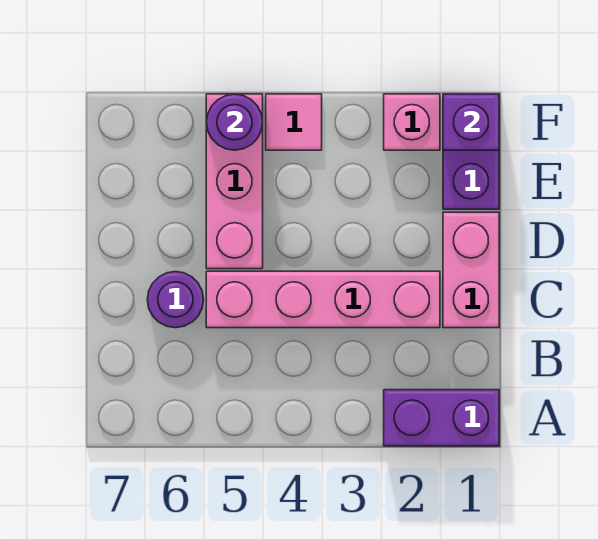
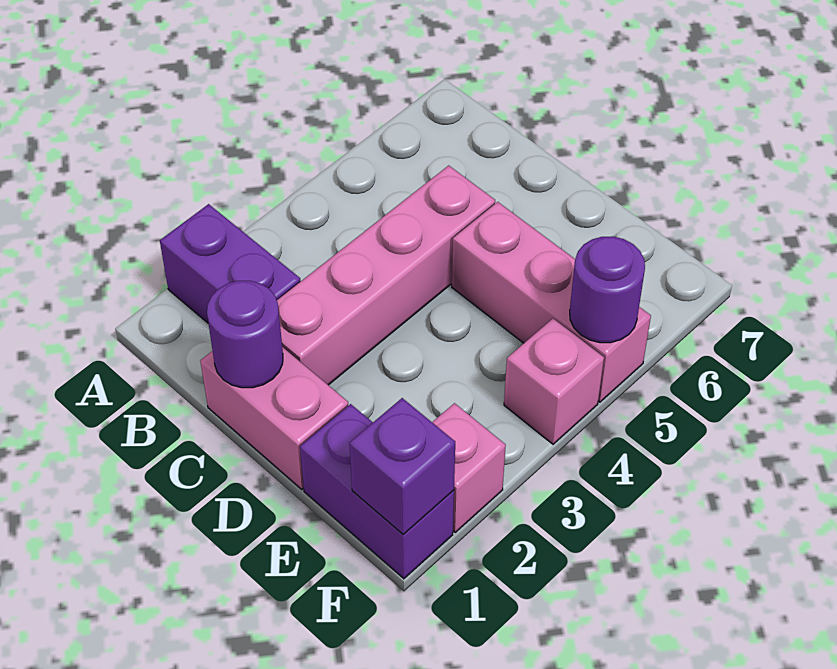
purple brick A1:A2 level 1 -> purple brick A2:B2 level 1
purple round brick C6 level 1 -> purple round brick C1 level 2
pink tile F4 level 1 -> pink brick F4 level 1

